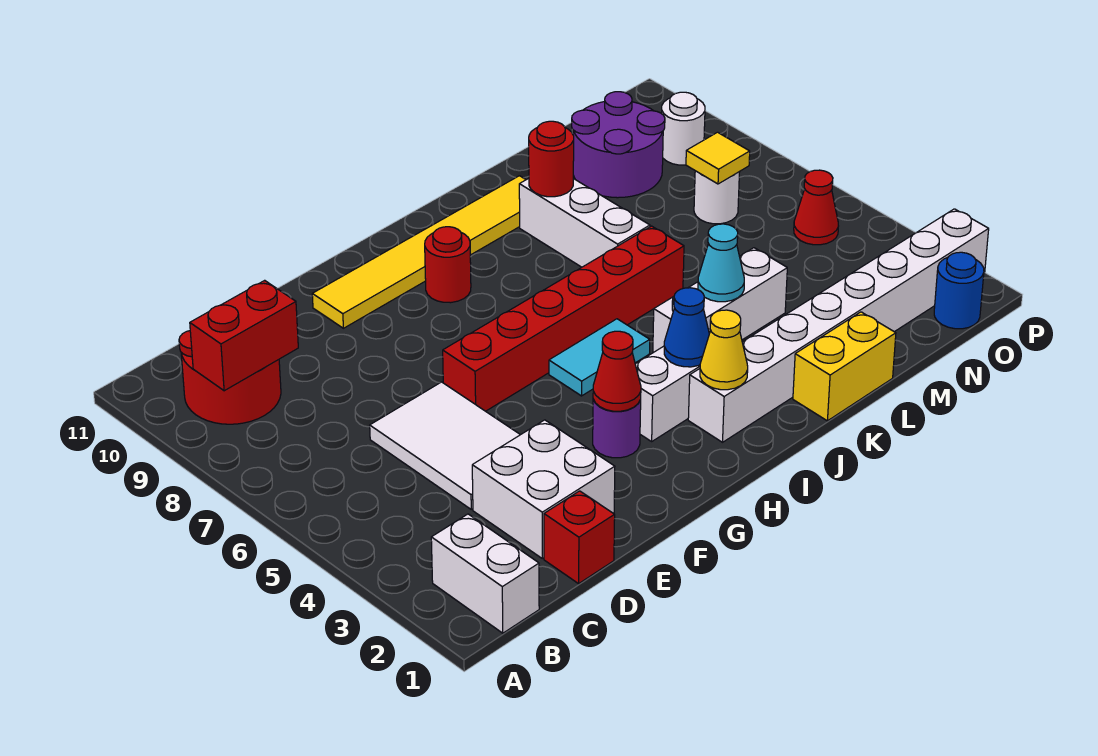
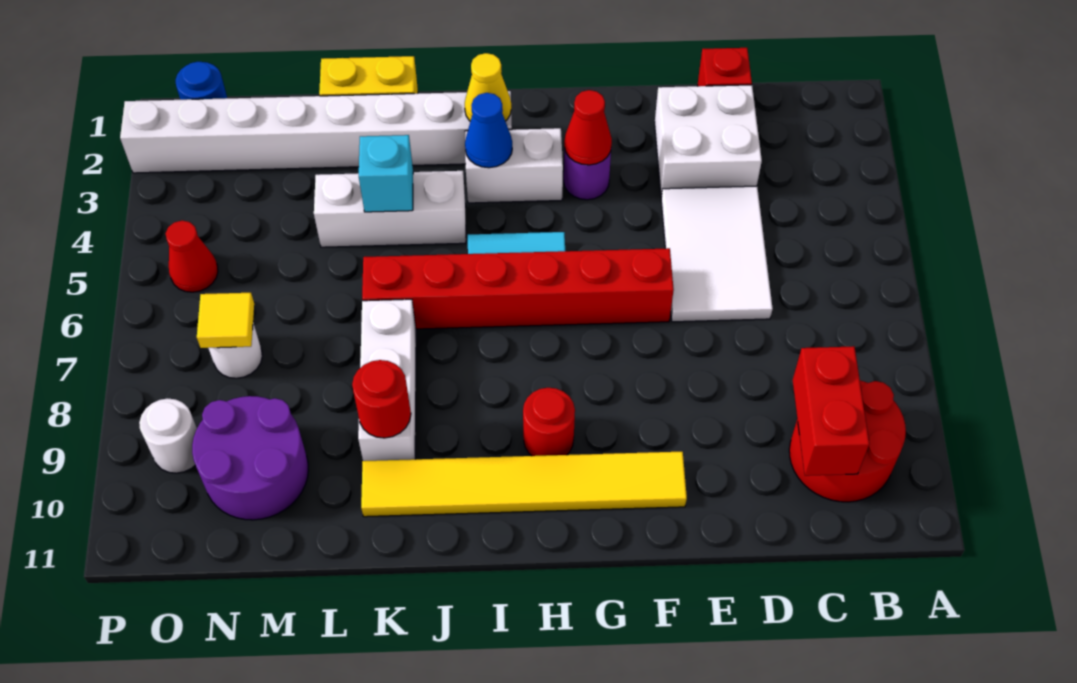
white brick B1:B2 level 1 -> none
red brick B9:C9 level 2 -> red brick C9:C10 level 2
cyan cone K4 level 2 -> cyan brick K4 level 2

